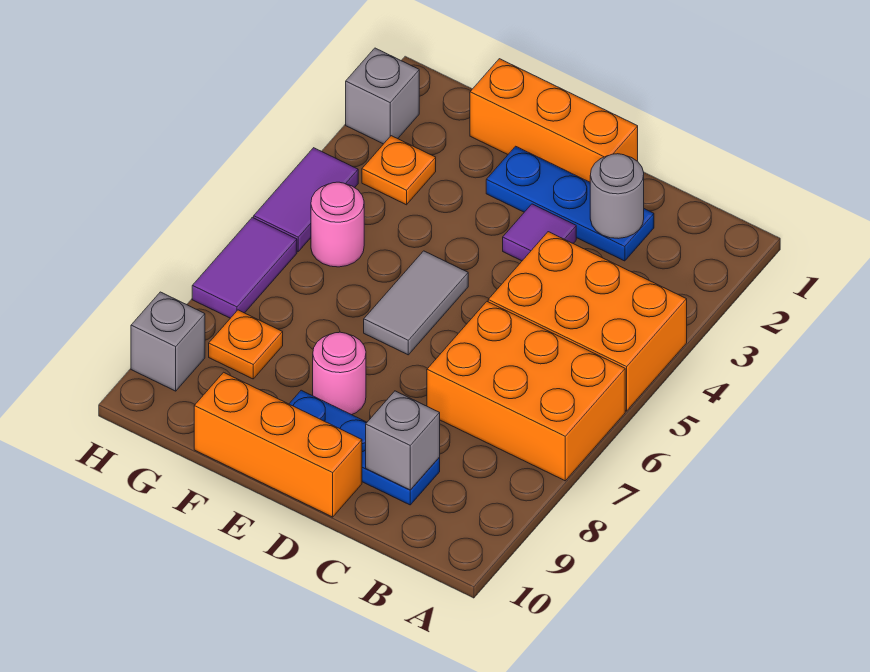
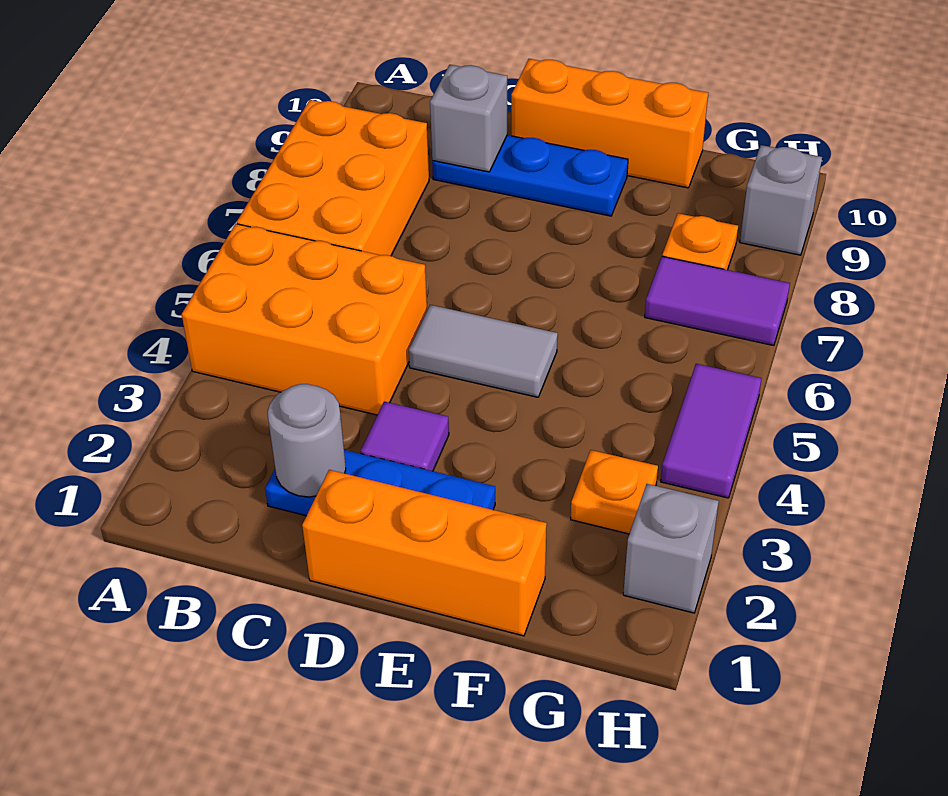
orange brick A6:C7 level 1 -> orange brick A6:B8 level 1
grey tile E5:E6 level 1 -> grey tile D5:E5 level 1
pink round brick E8 level 1 -> none
pink round brick G5 level 1 -> none
purple tile H6:H7 level 1 -> purple tile G7:H7 level 1

